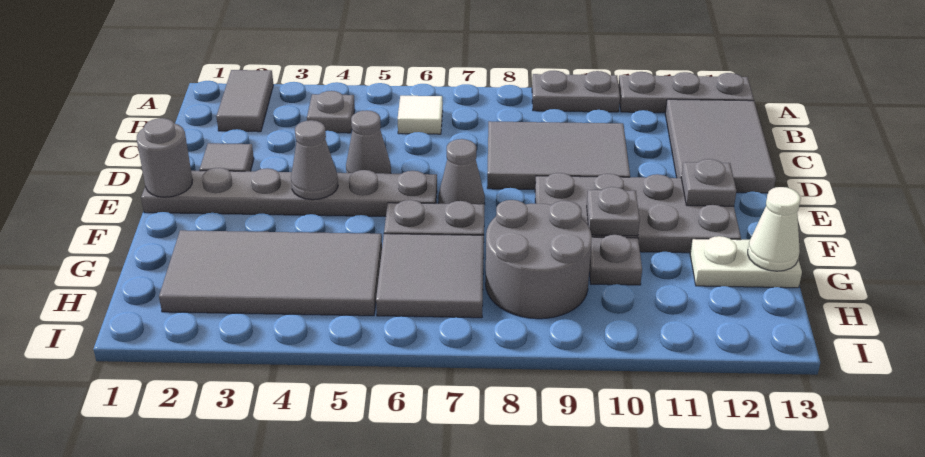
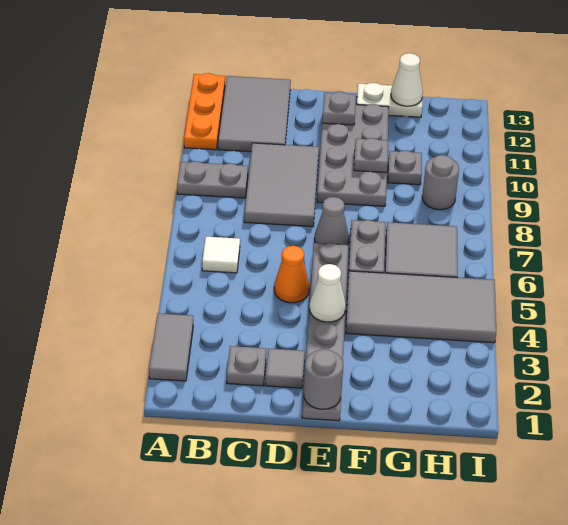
grey tile A2:B2 level 1 -> grey tile A2:A3 level 1
grey plate A9:A10 level 1 -> grey plate A9:B9 level 1
grey plate A11:A13 level 1 -> orange plate A11:A13 level 1
grey plate B4 level 1 -> grey plate C2 level 1
grey tile B12:D13 level 1 -> grey tile B11:C13 level 1
grey cone D5 level 1 -> orange cone D5 level 1
grey cone E4 level 2 -> white cone E4 level 2
grey tile G2:H5 level 1 -> grey tile F4:I5 level 1
grey round brick G8:H9 level 1 -> grey round brick H9 level 1
white plate G12:G13 level 1 -> white plate F13:G13 level 1

